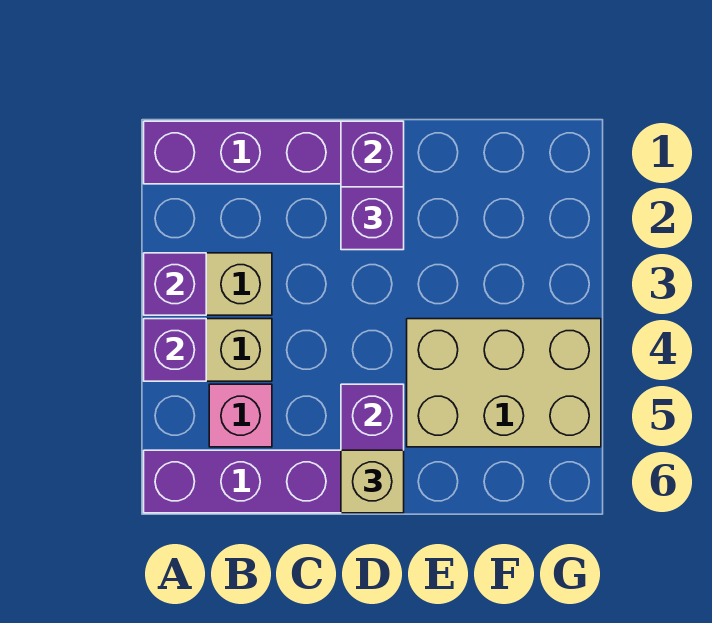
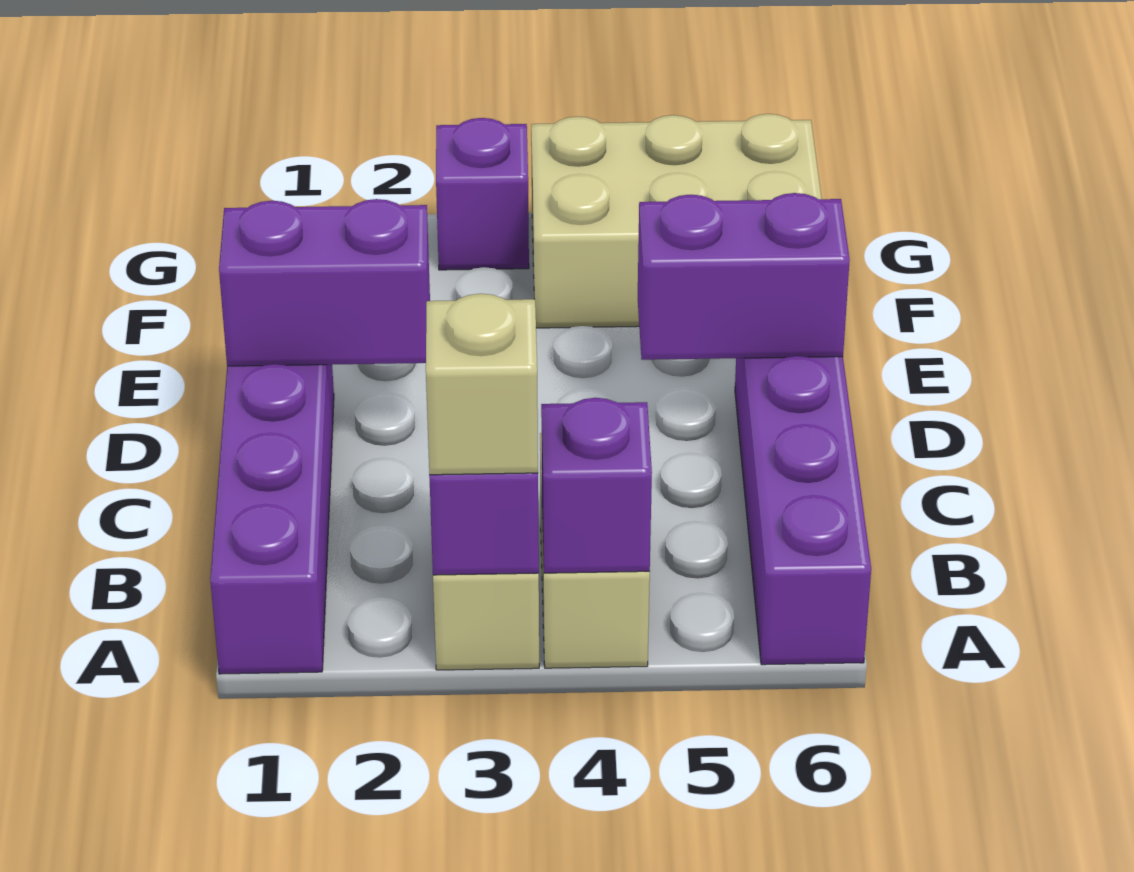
pink brick B5 level 1 -> none
purple brick D2 level 3 -> purple brick G3 level 1
tan brick D6 level 3 -> tan brick A3 level 3
tan brick E4:G5 level 1 -> tan brick F4:G6 level 1

